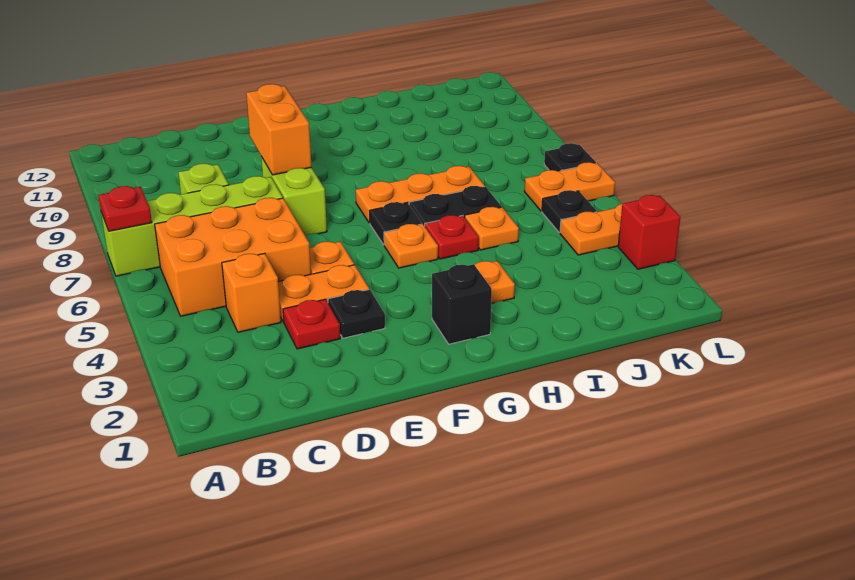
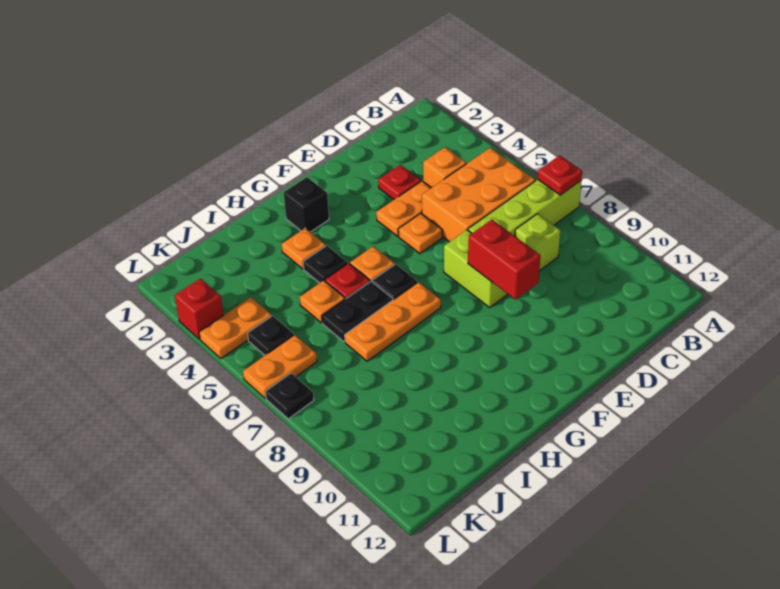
black plate E3 level 1 -> black plate H4 level 1
orange brick E8:E9 level 2 -> red brick E8:E9 level 2

